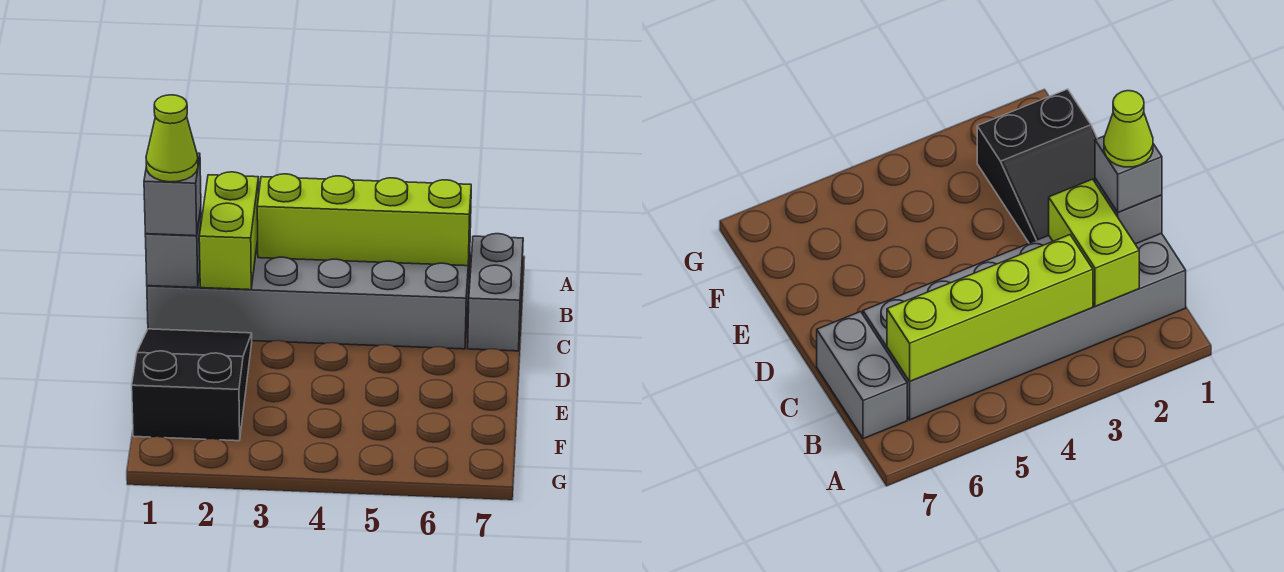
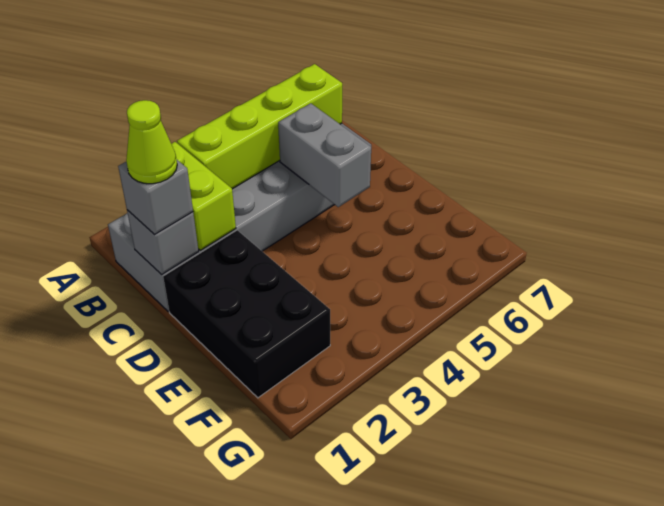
grey brick B7:C7 level 1 -> grey brick C5:D5 level 2
black slope D1:F2 level 1 top F -> black brick D1:F2 level 1

